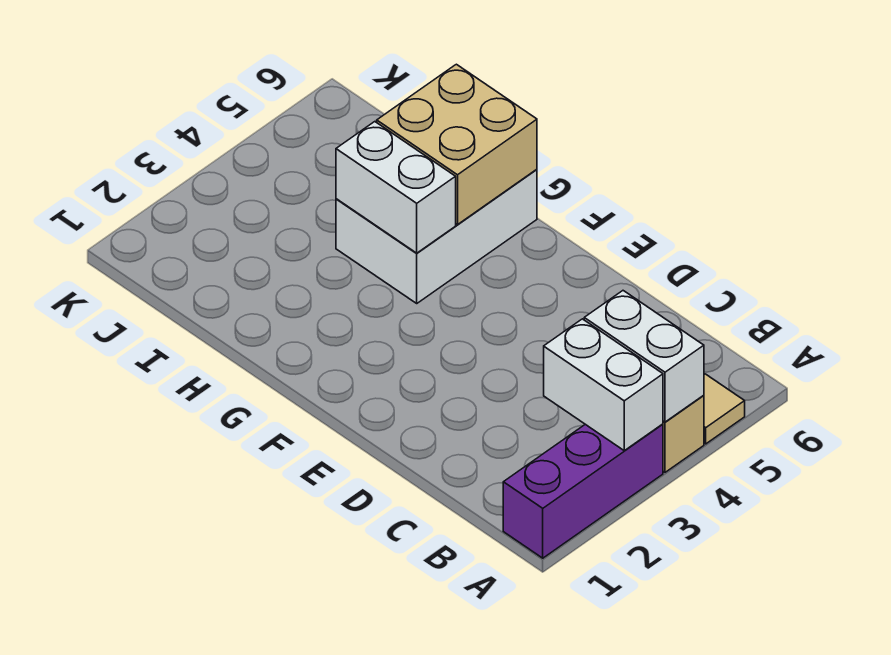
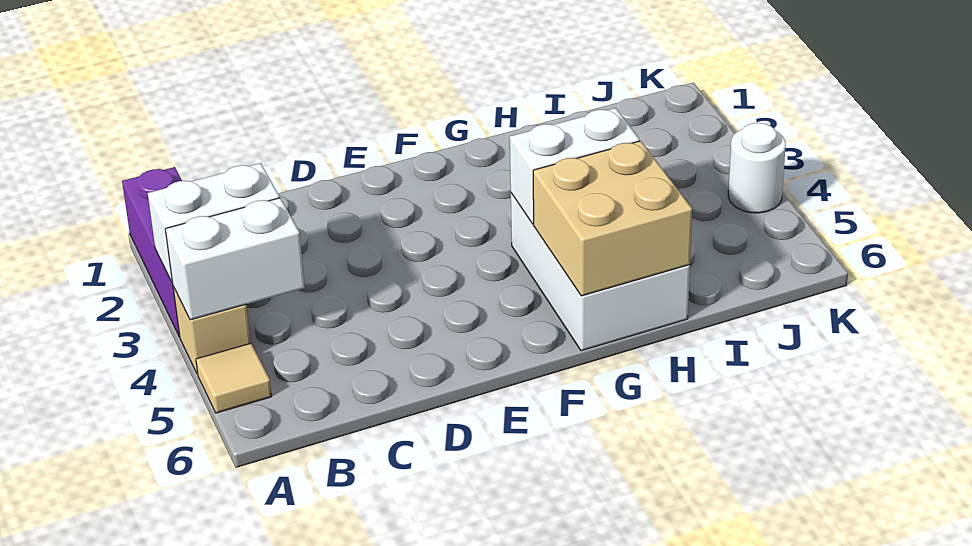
none -> white round brick K4 level 1

